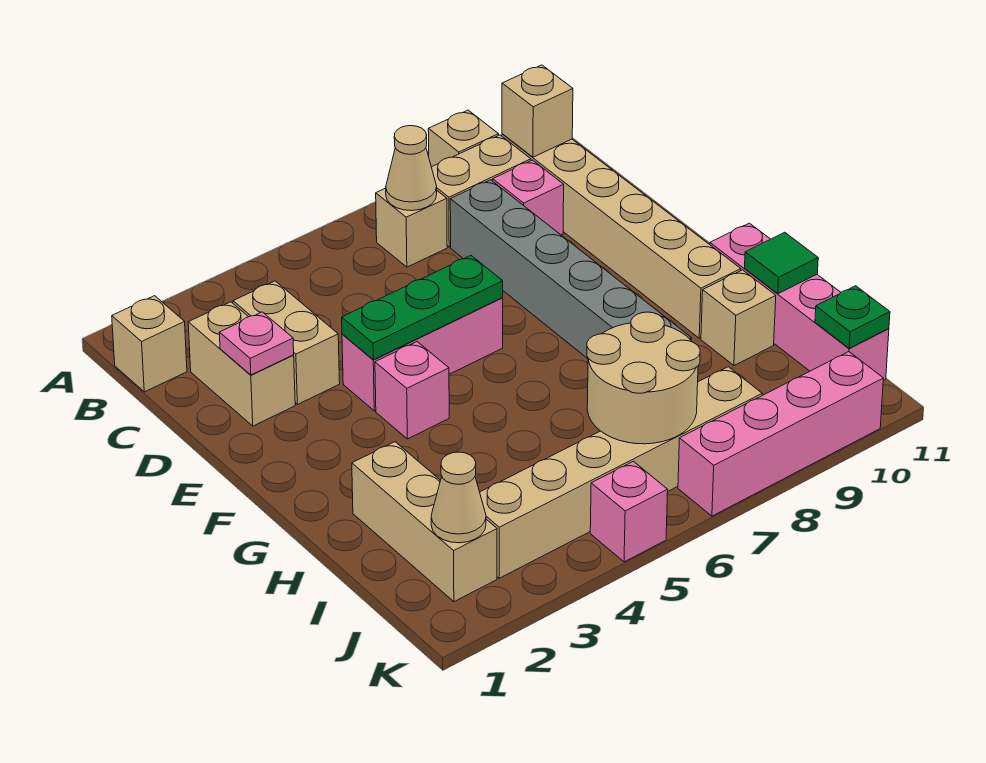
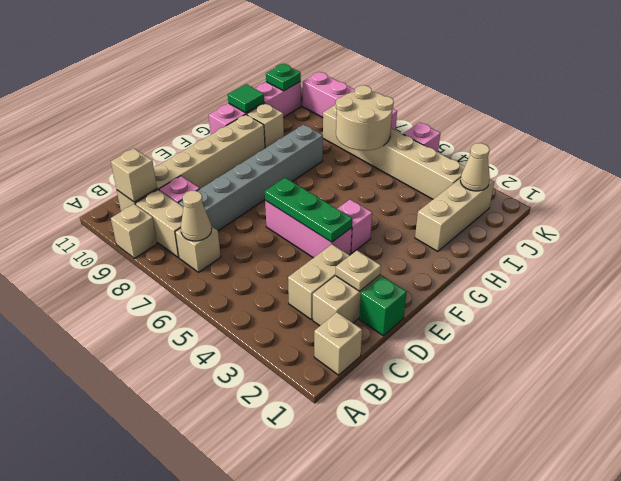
none -> green brick D1 level 1
pink plate D2 level 2 -> tan plate D2 level 2

